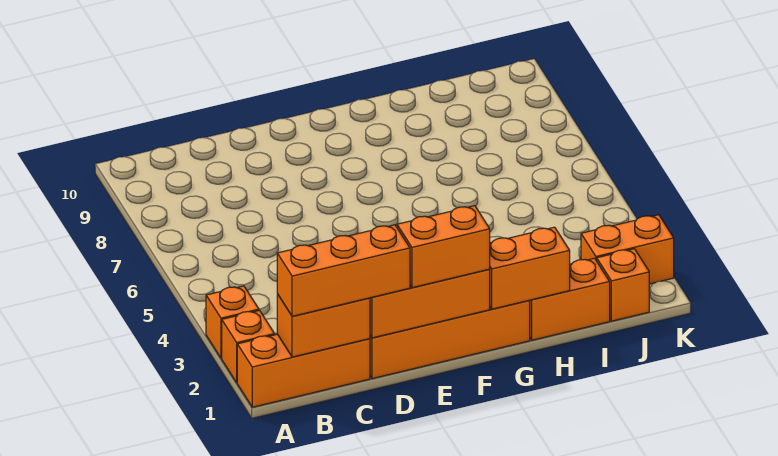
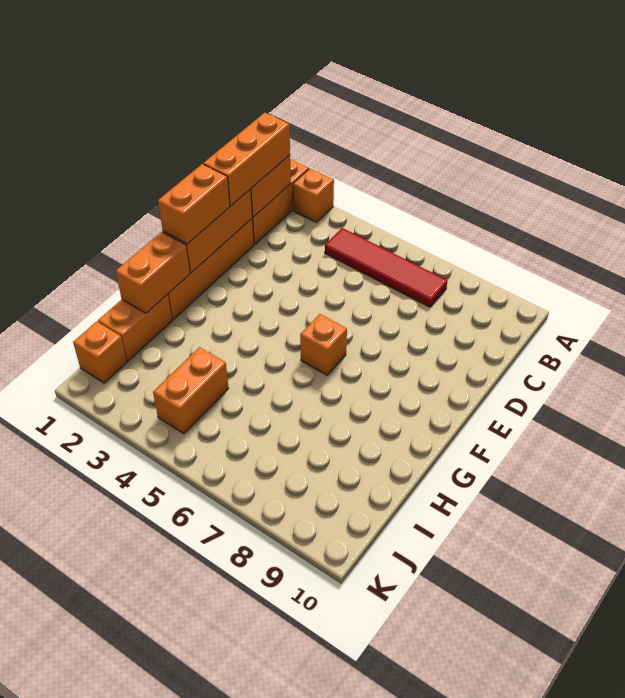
orange brick A3 level 1 -> orange brick F6 level 1
none -> red tile B4:B7 level 1
orange brick J2:K2 level 1 -> orange brick I4:J4 level 1

